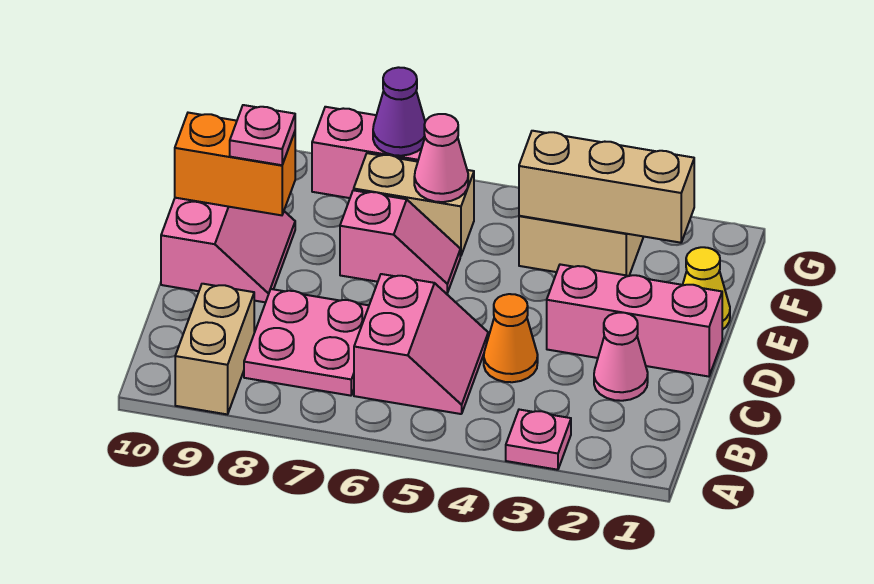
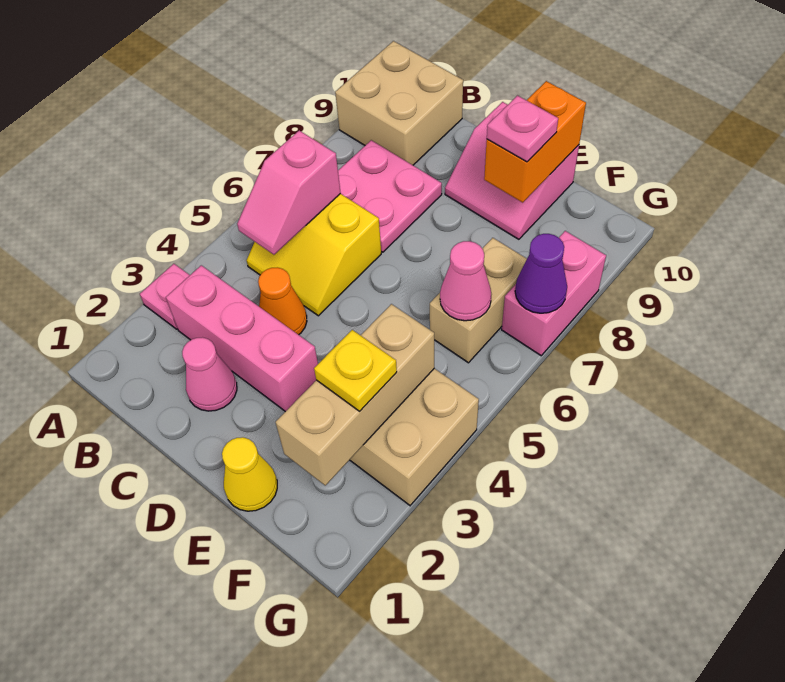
tan brick A9:B9 level 1 -> tan brick A9:B10 level 1
pink slope B5:C6 level 1 top 6 -> yellow slope B5:C6 level 1 top 6
pink brick D1:D3 level 1 -> pink brick B3:D3 level 1
pink slope E6:E7 level 1 top 7 -> pink slope B5:B6 level 2 top 6
none -> yellow plate F3 level 3

